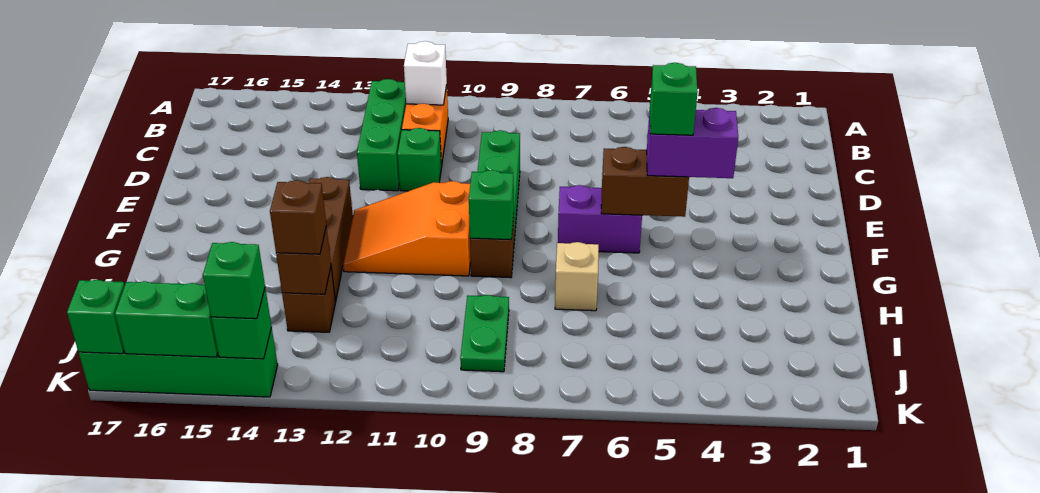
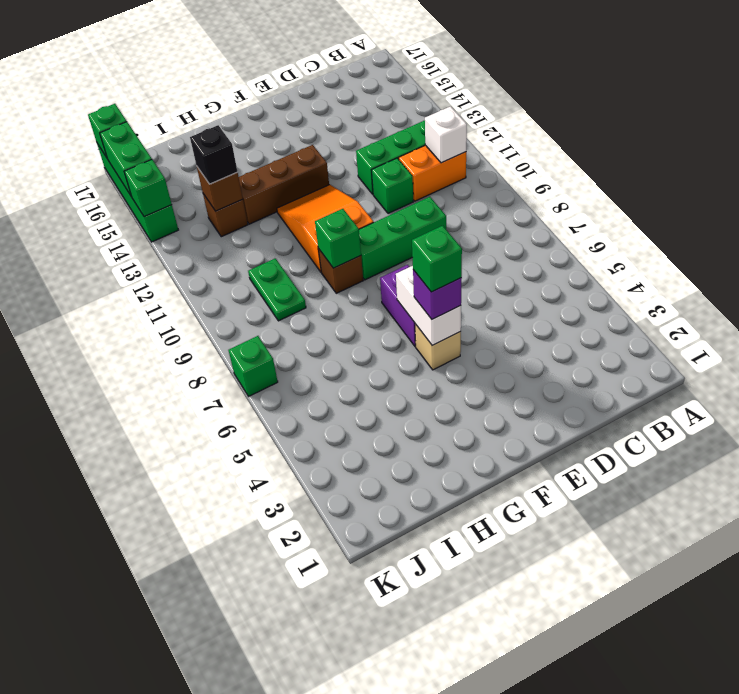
purple brick F4:F5 level 3 -> purple brick F5 level 3
brown brick F5:F6 level 2 -> white brick F5:F6 level 2
tan brick H7 level 1 -> tan brick F5 level 1
green plate I9:J9 level 1 -> green plate I9:I10 level 1
brown brick I13 level 3 -> black brick I13 level 3
green brick K14 level 3 -> green brick K7 level 1

